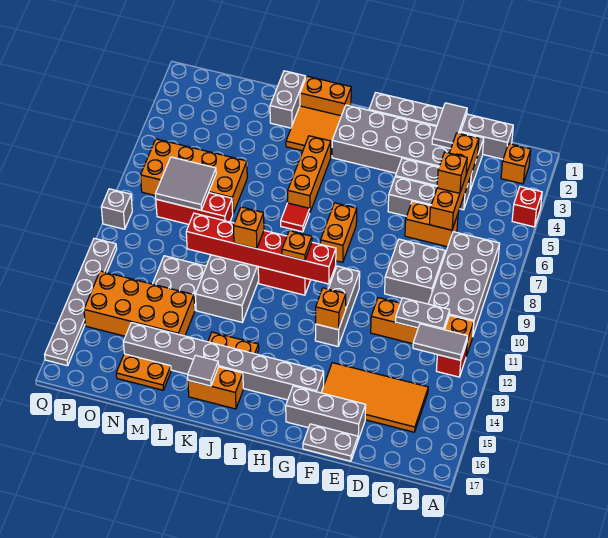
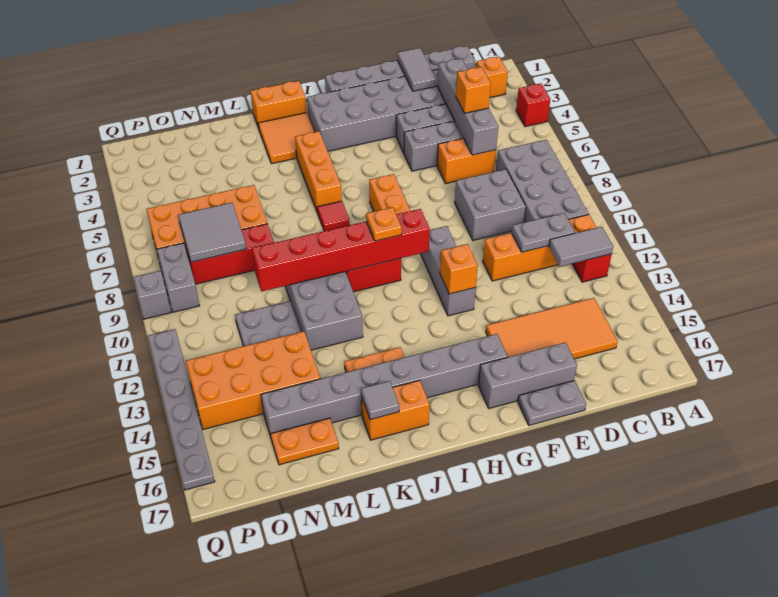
orange brick D3:D6 level 2 -> grey brick D3:D6 level 2
orange brick K10 level 3 -> none
grey brick L1:L2 level 1 -> grey brick P8:P9 level 1

